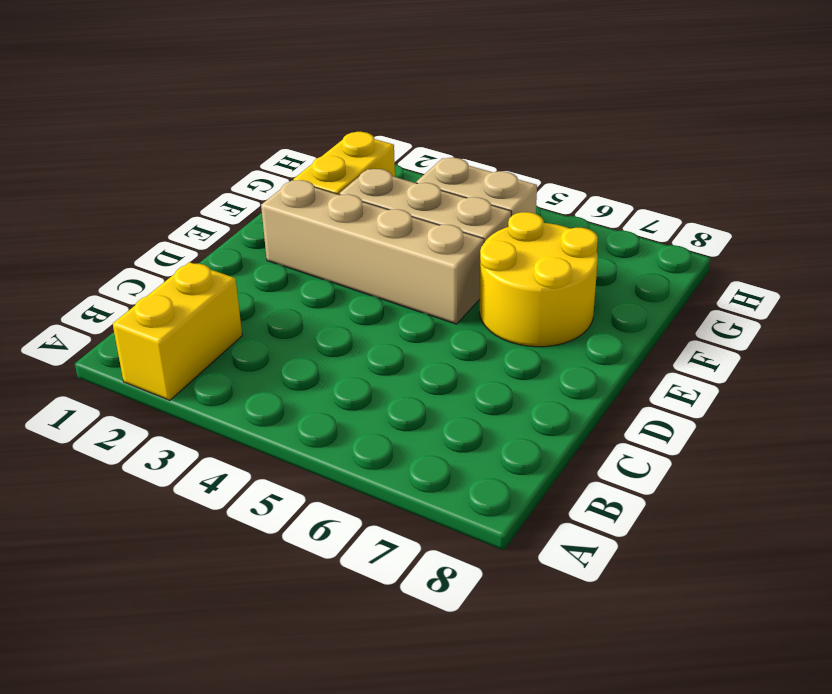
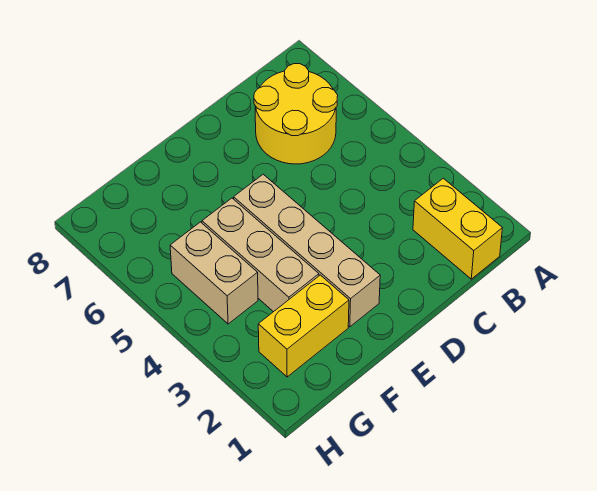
yellow brick A2:B2 level 1 -> yellow brick B1:B2 level 1
yellow round brick E6:F7 level 1 -> yellow round brick B6:C7 level 1

